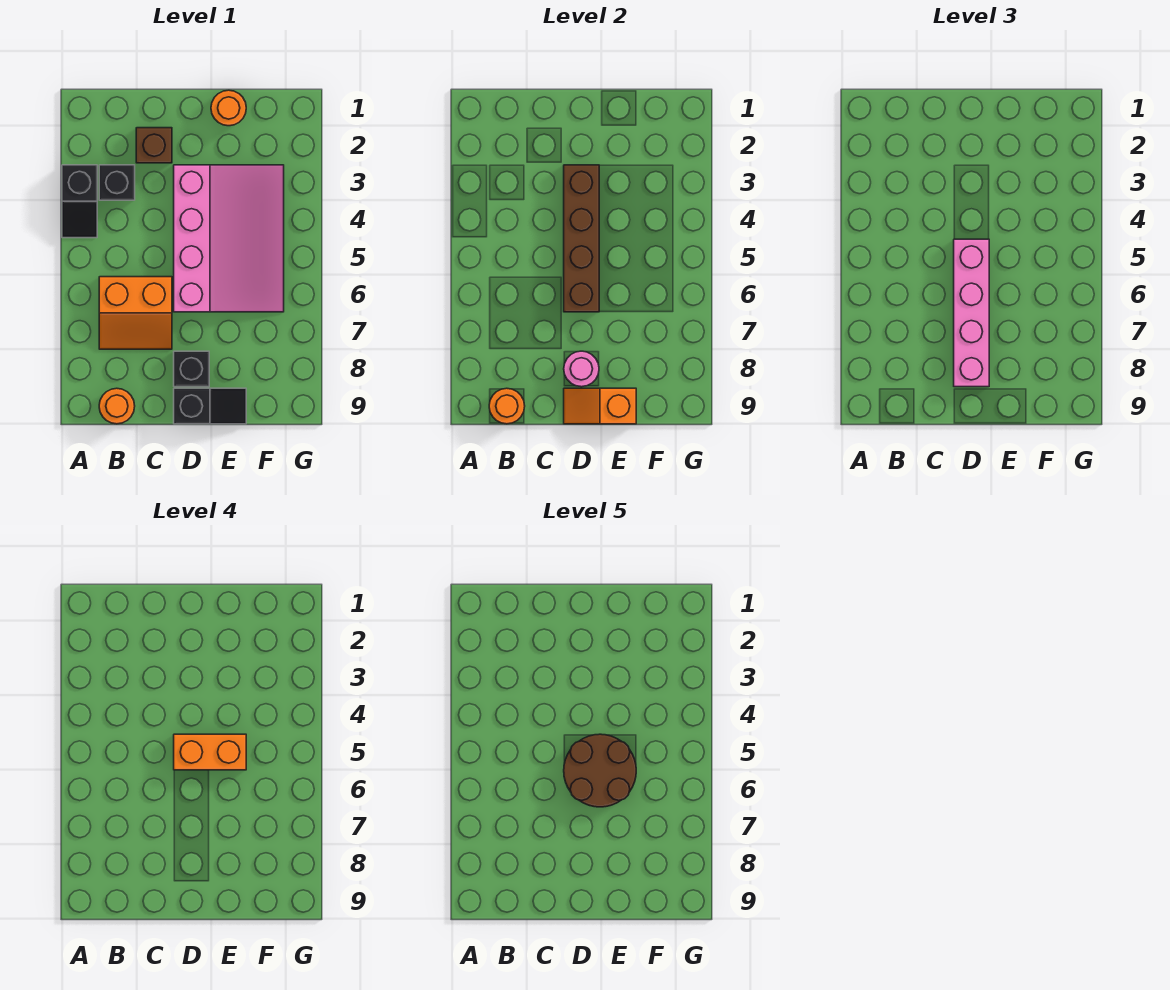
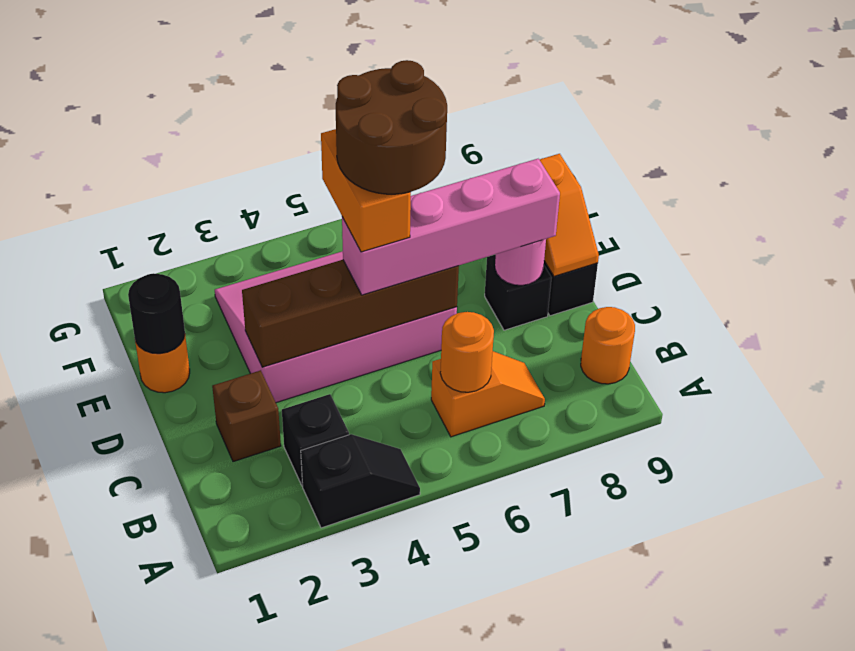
orange slope B6:C7 level 1 top 6 -> orange slope B6:B7 level 1 top 6
orange round brick B9 level 2 -> orange round brick B6 level 2
none -> black round brick E1 level 2

